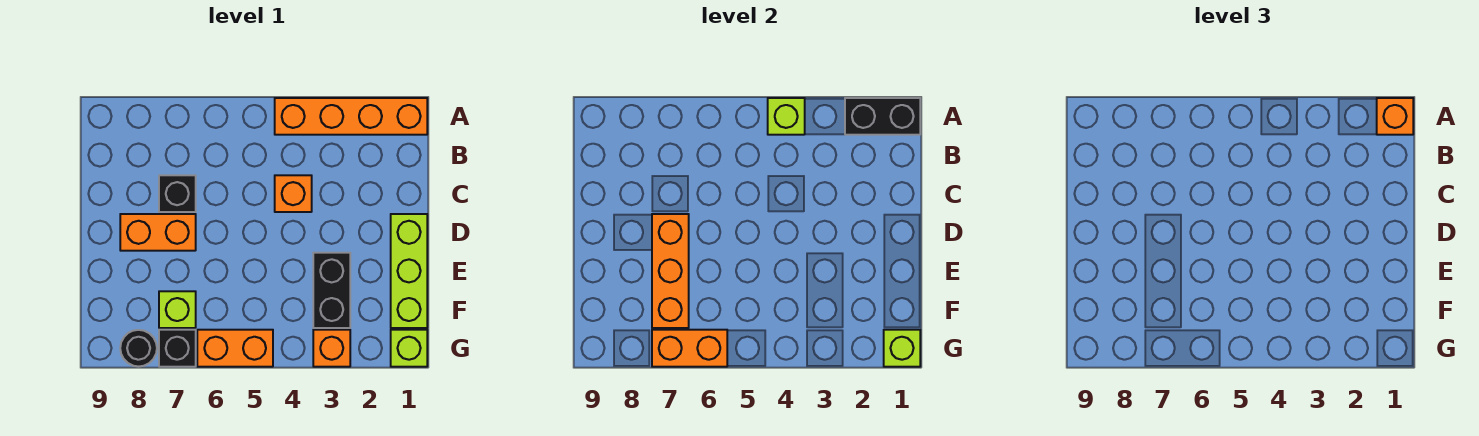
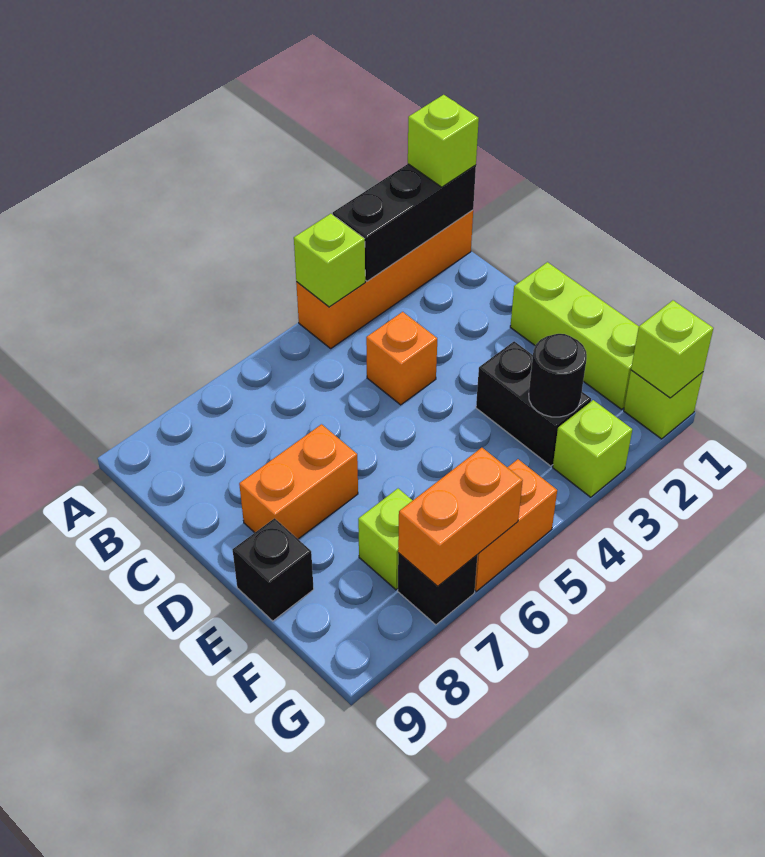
black brick A1:A2 level 2 -> black brick A1:A3 level 2
orange brick A1 level 3 -> lime brick A1 level 3
black brick C7 level 1 -> black brick E9 level 1
orange brick D7:F7 level 2 -> none
orange brick G3 level 1 -> lime brick G3 level 1
black round brick G8 level 1 -> black round brick F3 level 2

